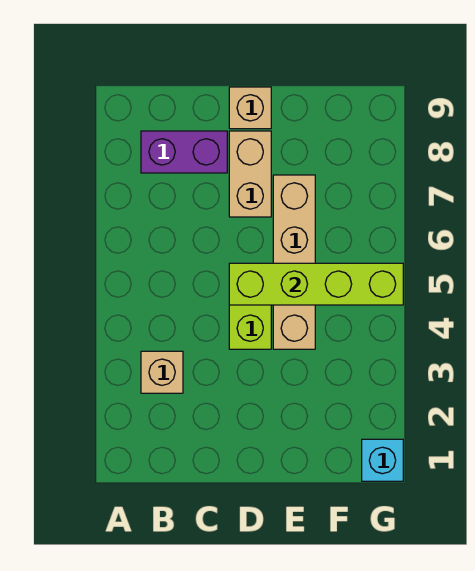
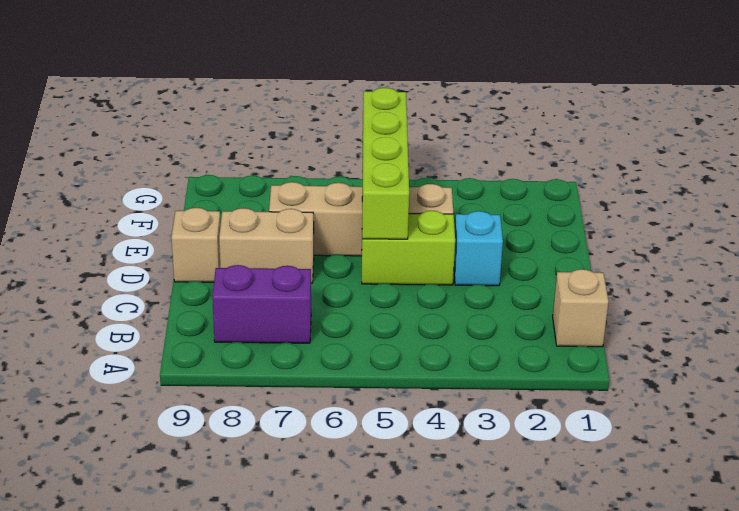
tan brick B3 level 1 -> tan brick B1 level 1
purple brick B8:C8 level 1 -> purple brick B7:B8 level 1
cyan brick G1 level 1 -> cyan brick D3 level 1

